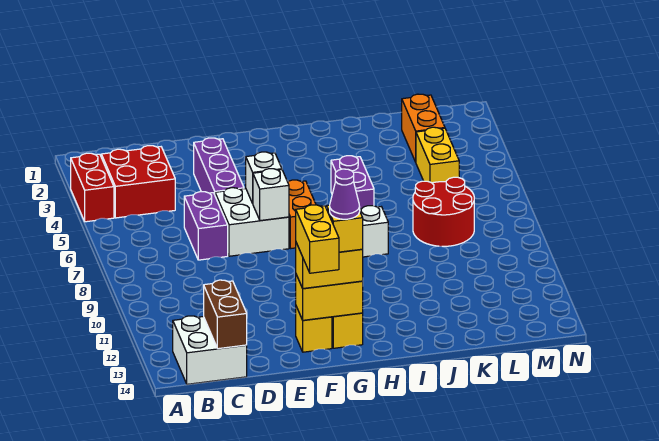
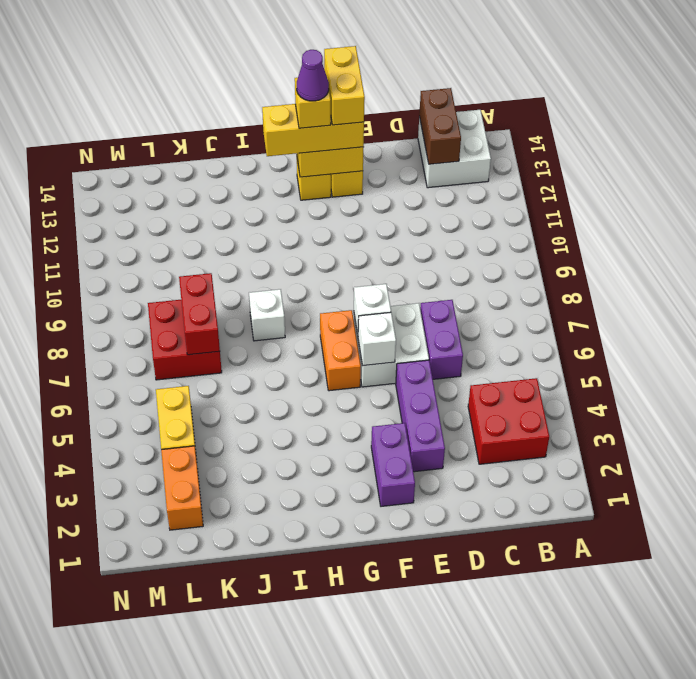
red brick A3:A4 level 1 -> red brick K7:K8 level 2
yellow brick F13:G13 level 3 -> yellow brick F13:H13 level 3
purple brick I5:I6 level 1 -> purple brick F2:F3 level 1
red round brick K7:L8 level 1 -> red brick K7:L8 level 1

